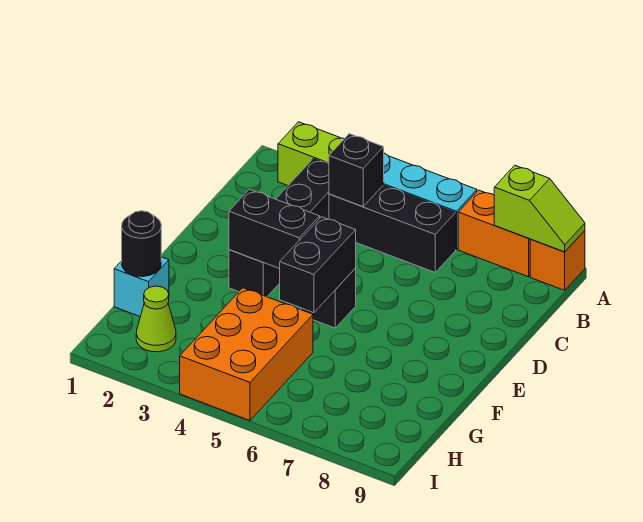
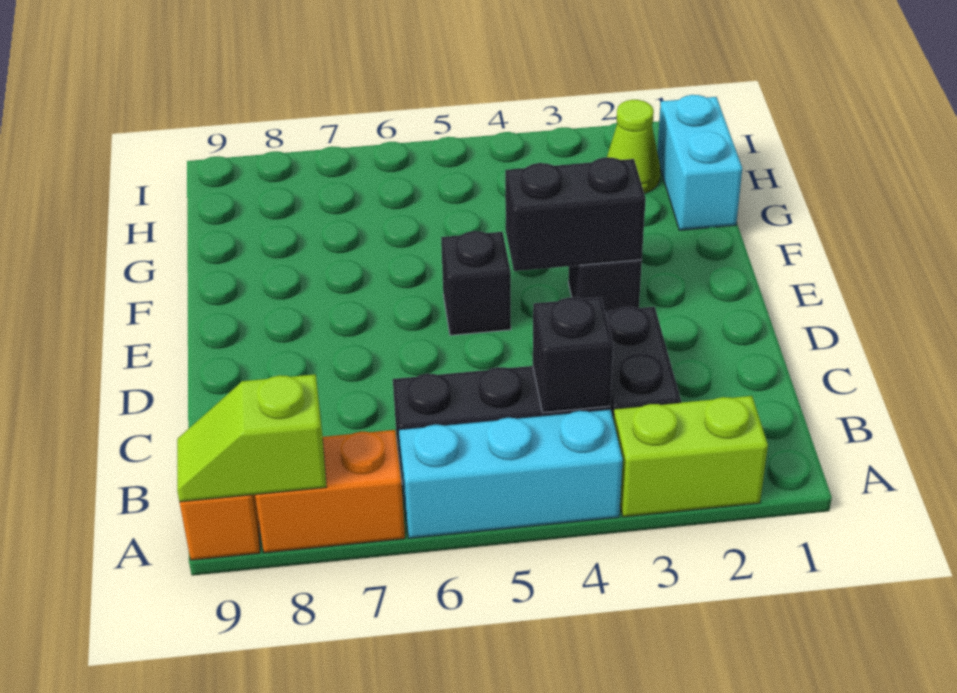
black brick E5:F5 level 2 -> none
cyan brick G1 level 1 -> cyan brick G1:H1 level 1
black round brick G1 level 2 -> none
orange brick G4:I5 level 1 -> none

